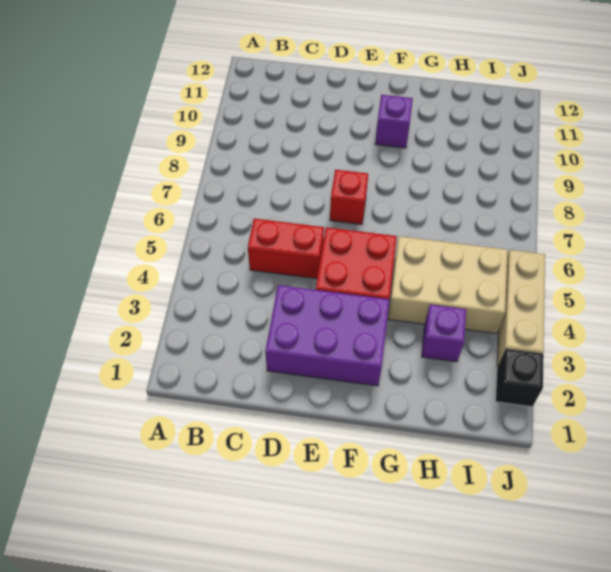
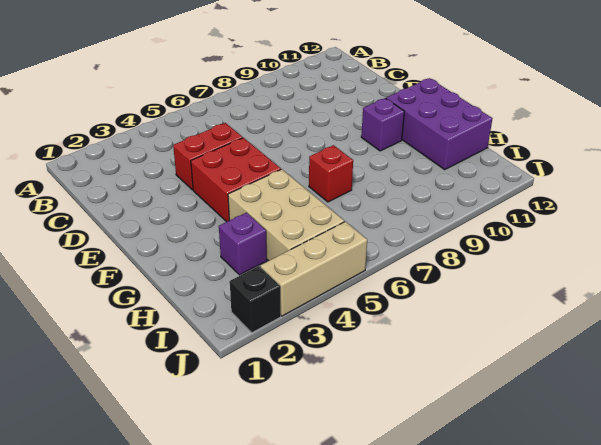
red brick C5:D5 level 1 -> red brick D4:D5 level 1
purple brick D2:F3 level 1 -> purple brick F11:H12 level 1
red brick E7 level 1 -> red brick G7 level 1

